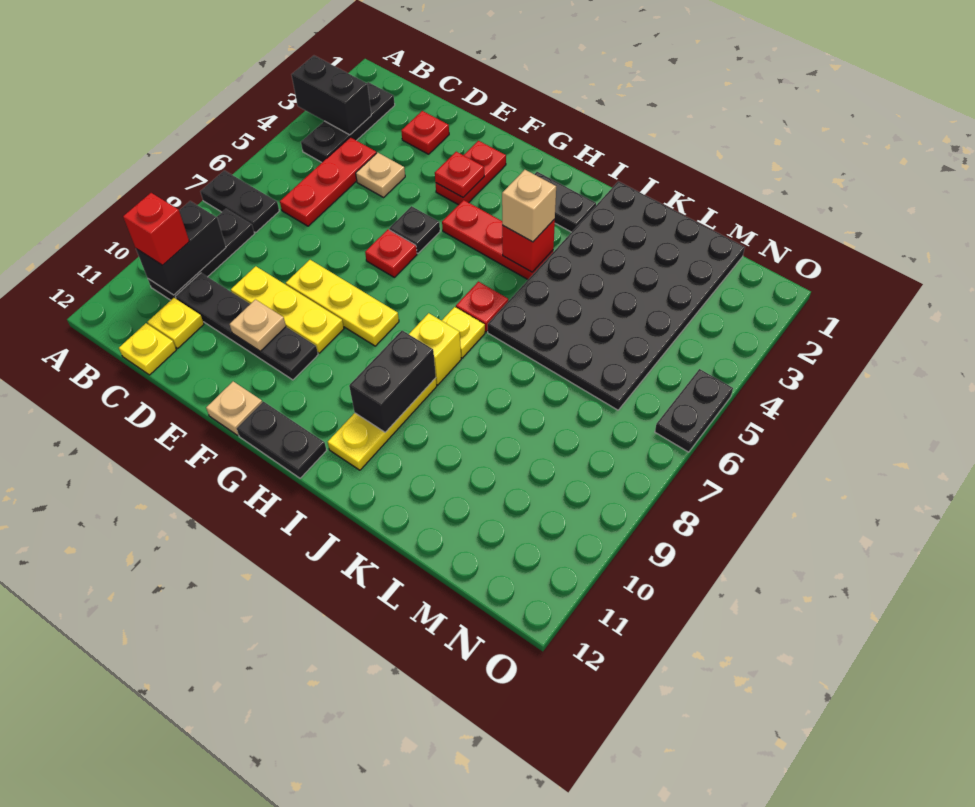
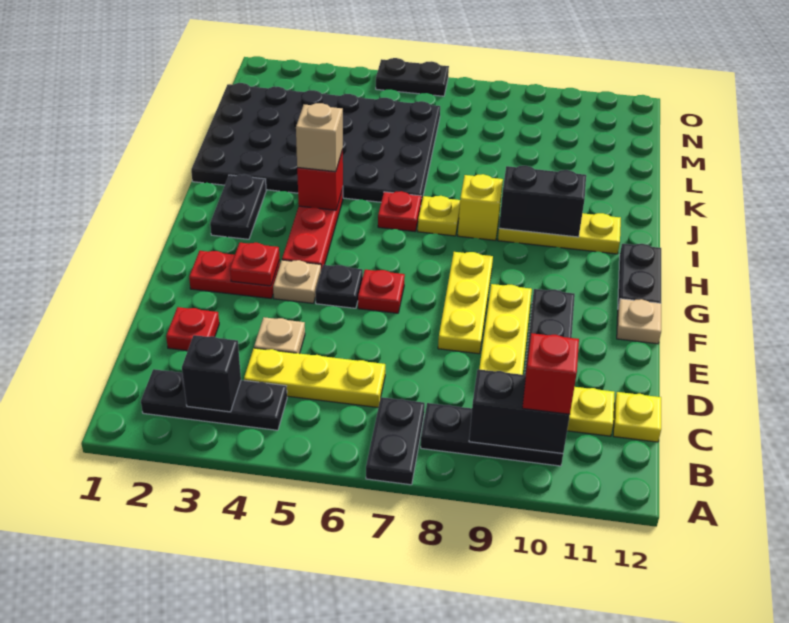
black brick A3:B3 level 2 -> black brick B3 level 2
red plate C4:C6 level 1 -> yellow plate C4:C6 level 1
tan plate E10 level 2 -> tan plate F4 level 1

